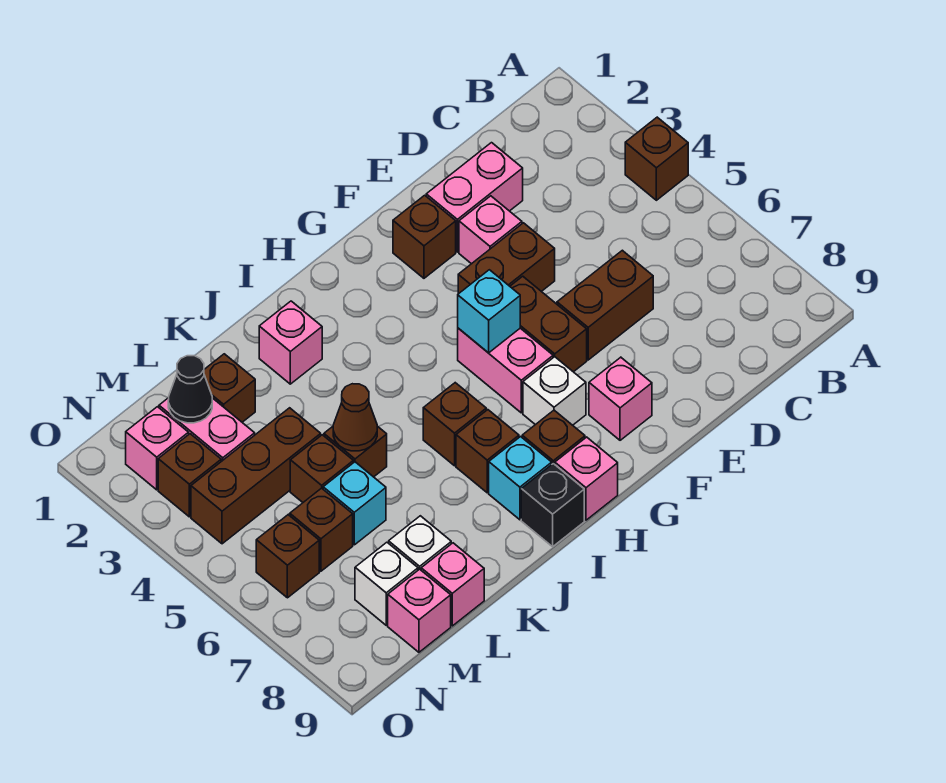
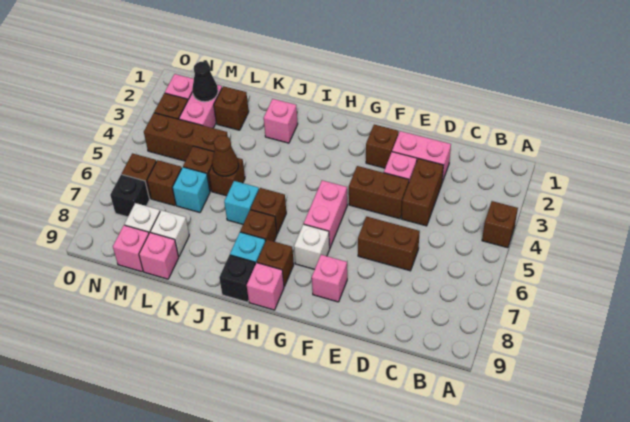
brown brick F5:F6 level 1 -> brown brick D3:D4 level 1
cyan brick G5 level 2 -> cyan brick J6 level 1
none -> black brick N7 level 1

